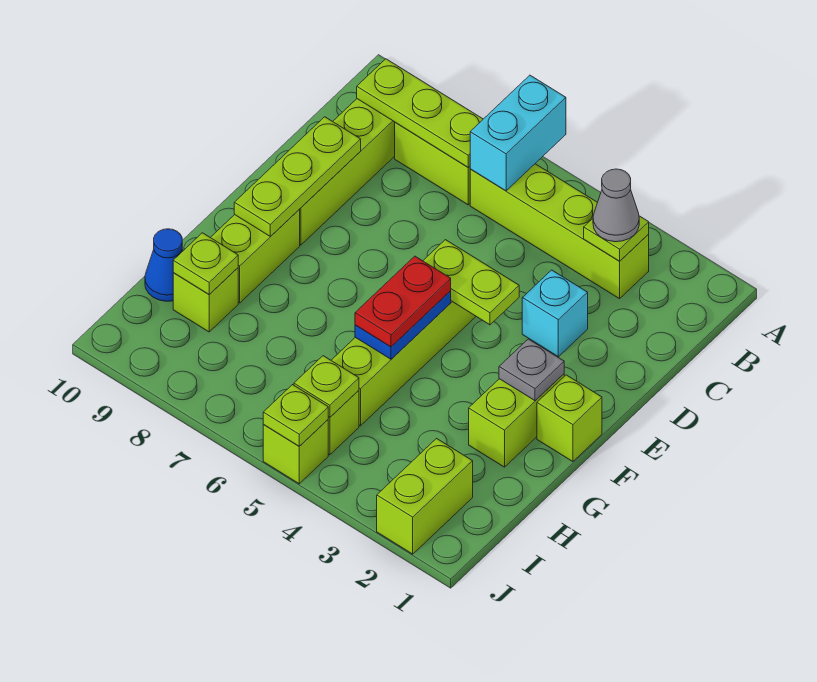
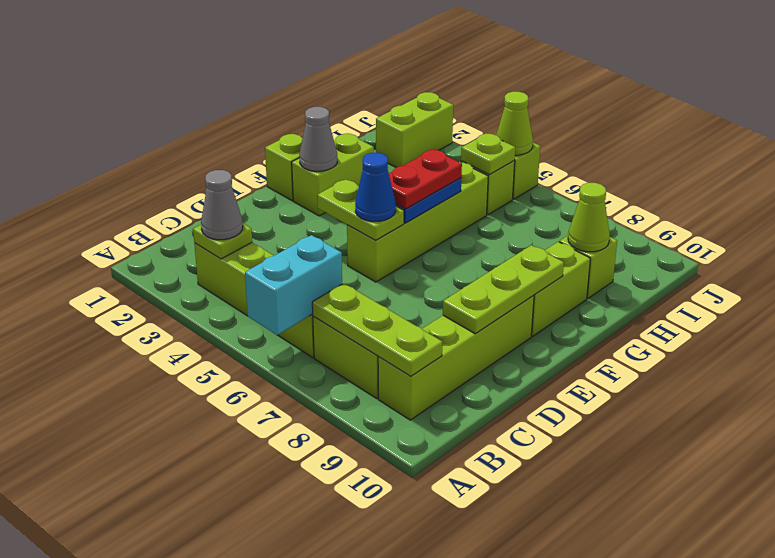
cyan brick D3 level 1 -> none
grey plate F2 level 2 -> grey cone F2 level 2
lime plate H9 level 2 -> lime cone H9 level 2
blue cone H10 level 1 -> blue cone E5 level 3
lime plate J5 level 2 -> lime cone J5 level 2

